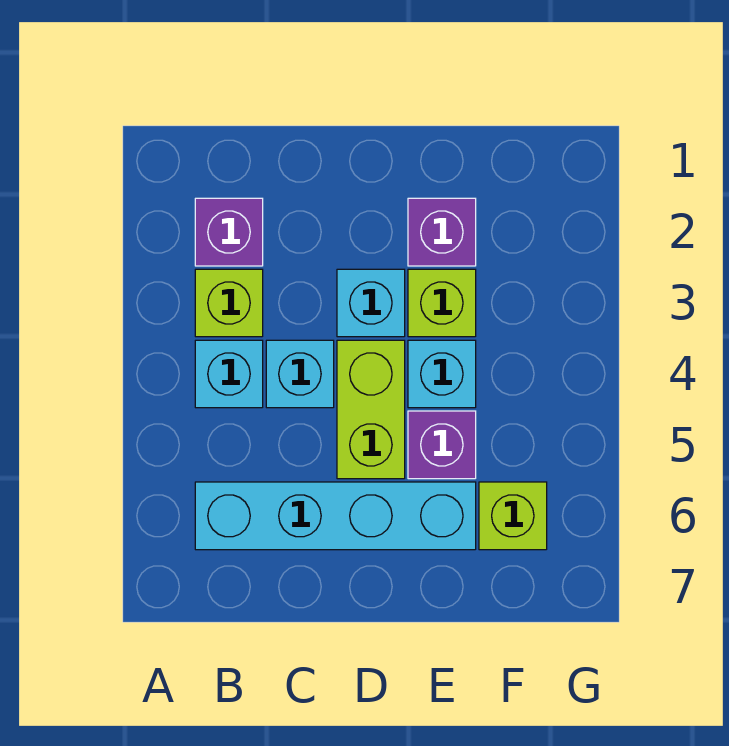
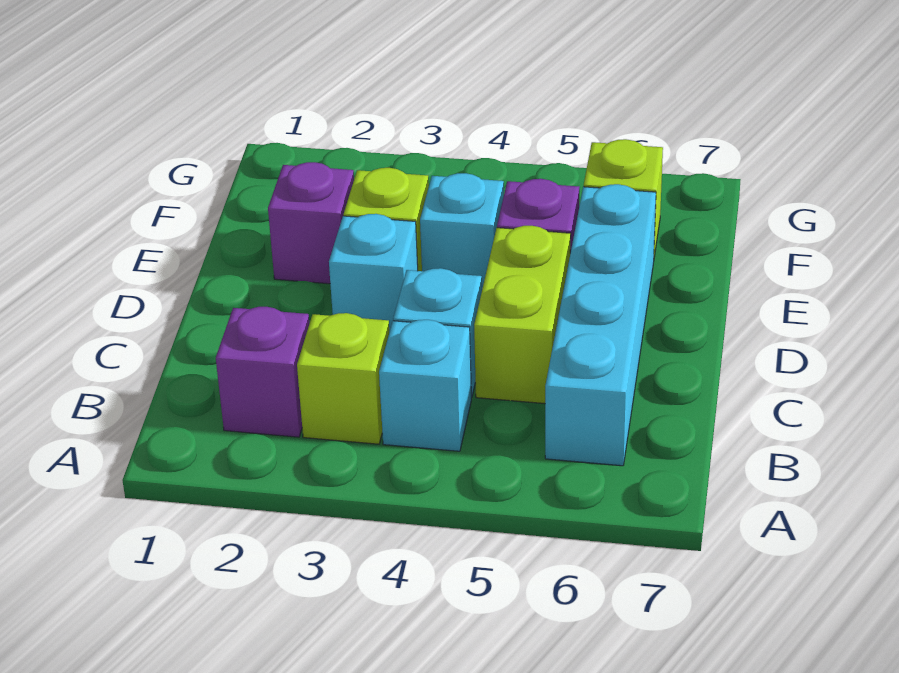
lime brick D4:D5 level 1 -> lime brick C5:D5 level 1

